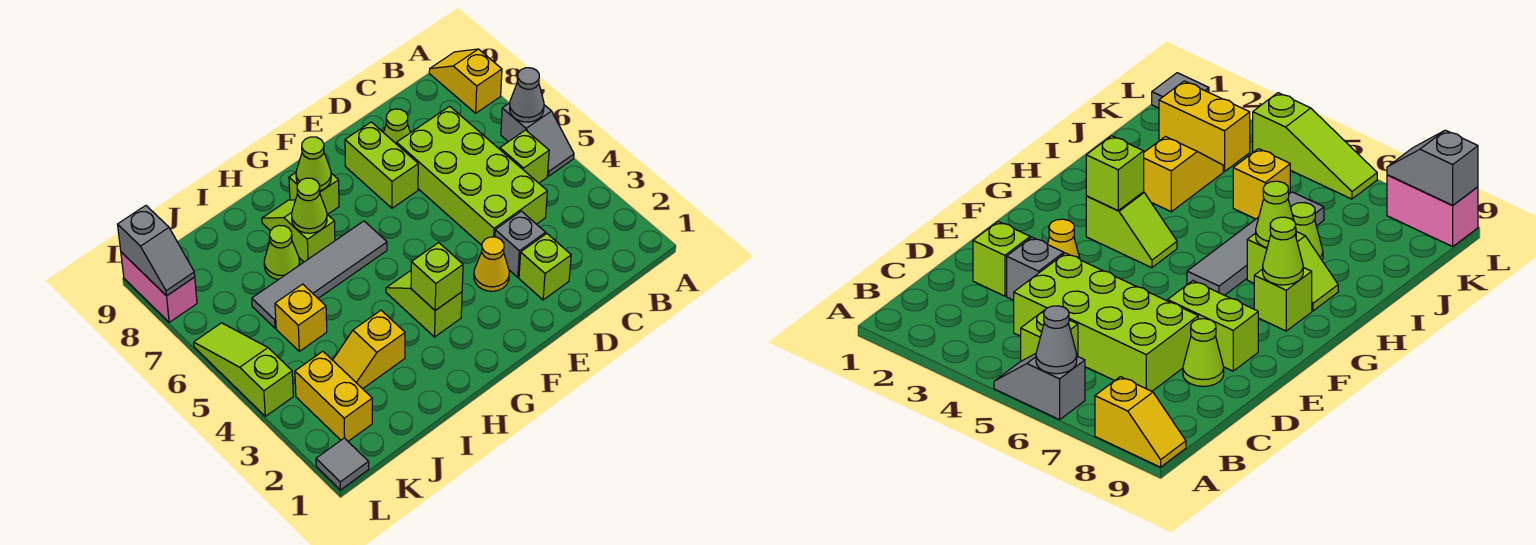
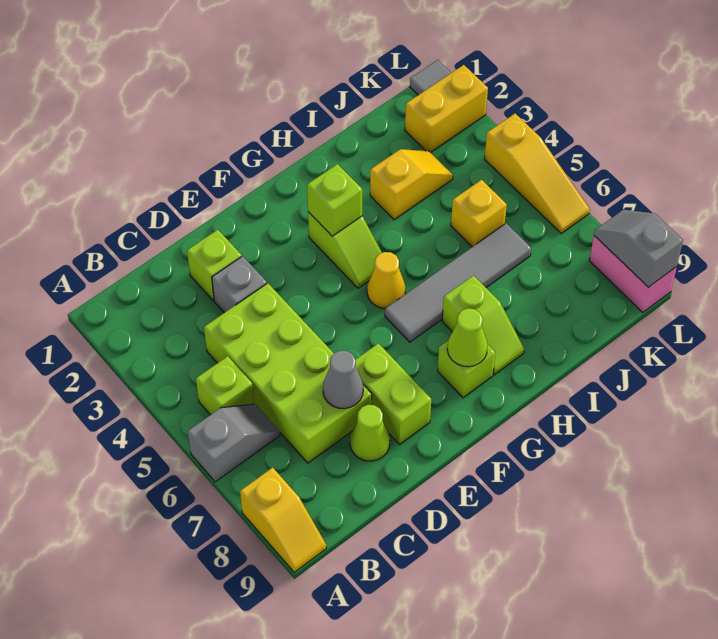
grey slope A5:A6 level 1 top 6 -> grey slope A6:B6 level 1 top A
grey cone A6 level 2 -> grey cone D7 level 2
yellow cone E3 level 1 -> yellow cone G5 level 1
lime cone H7 level 2 -> none
lime cone I7 level 1 -> none
yellow brick K2:K3 level 1 -> yellow brick K2:L2 level 1
lime slope L4:L6 level 1 top 4 -> yellow slope L4:L6 level 1 top 4

